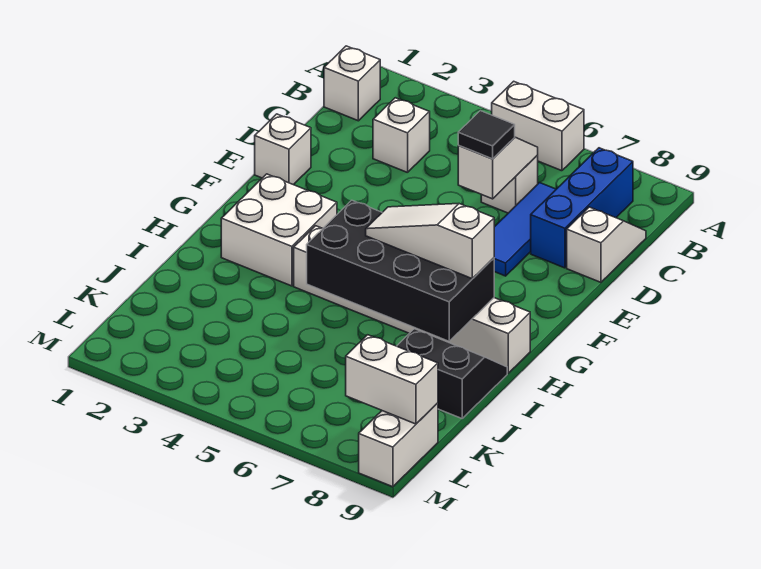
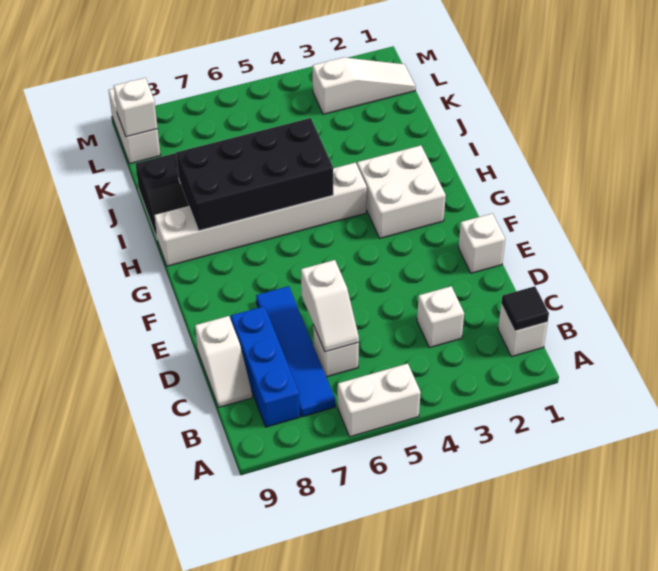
blue tile C7:E7 level 1 -> blue tile B7:E7 level 1
black tile D6 level 3 -> black tile B1 level 2
white slope H6:H8 level 3 top 8 -> white slope L1:L3 level 1 top 3
white brick L8:L9 level 2 -> white brick L9 level 2

